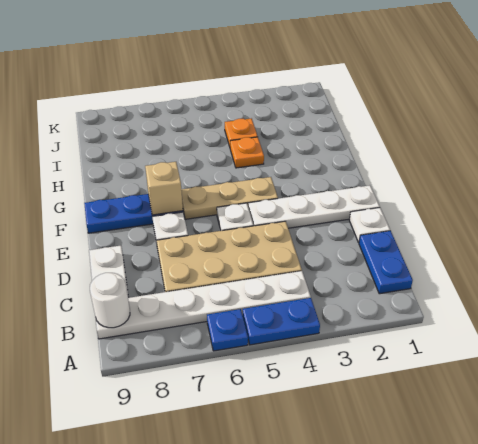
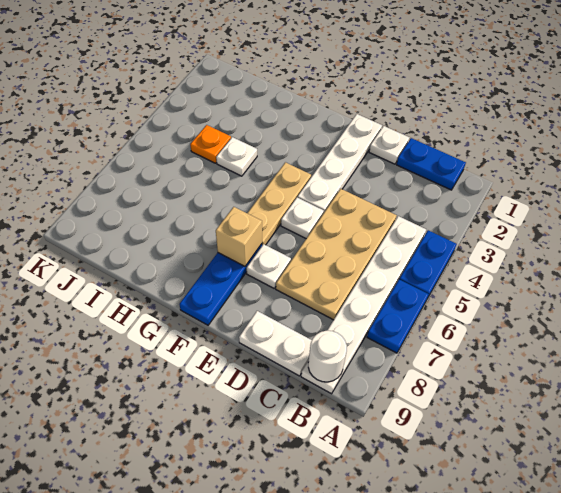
blue plate A6 level 1 -> blue plate A6:A7 level 1
orange plate H4 level 1 -> white plate H4 level 1

